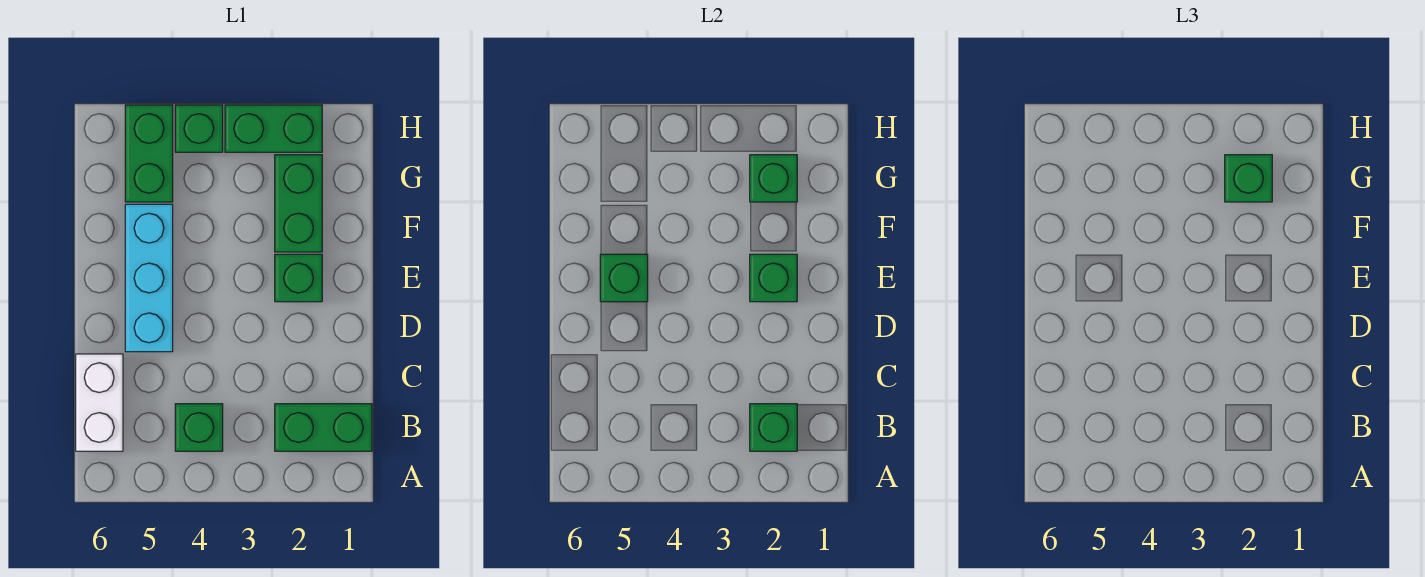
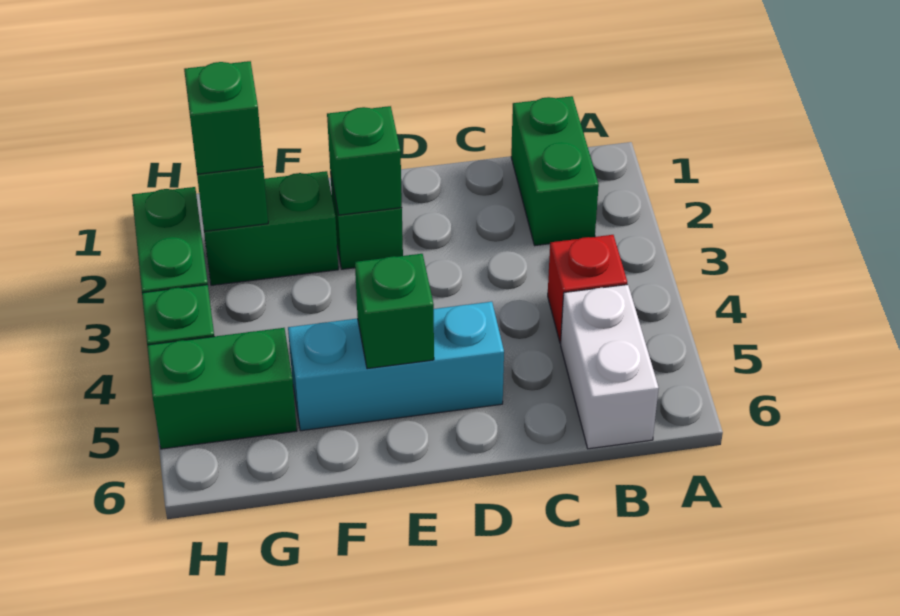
green brick B2 level 2 -> none
green brick B4 level 1 -> red brick B4 level 1
white brick B6:C6 level 1 -> white brick B5:B6 level 1

